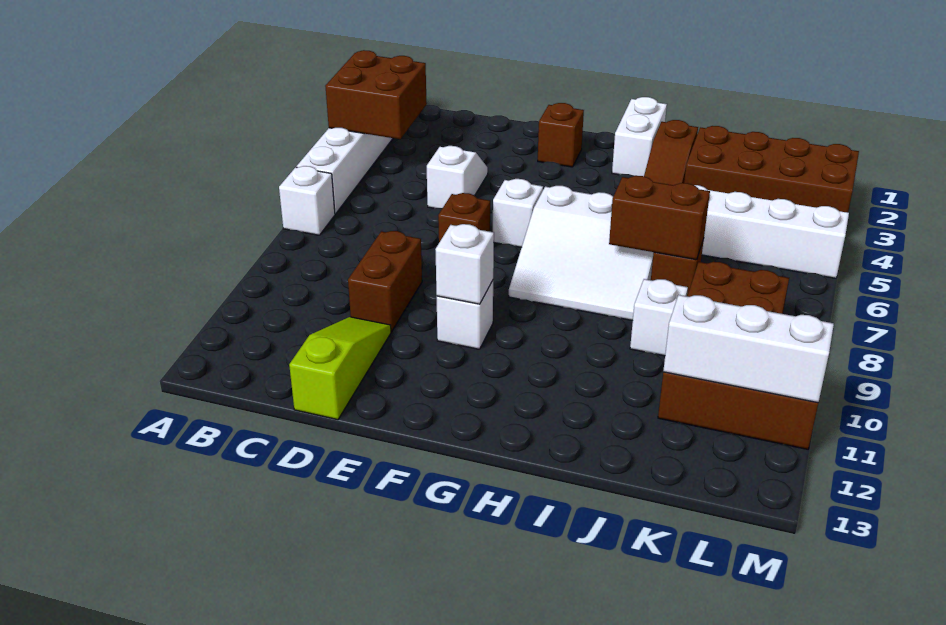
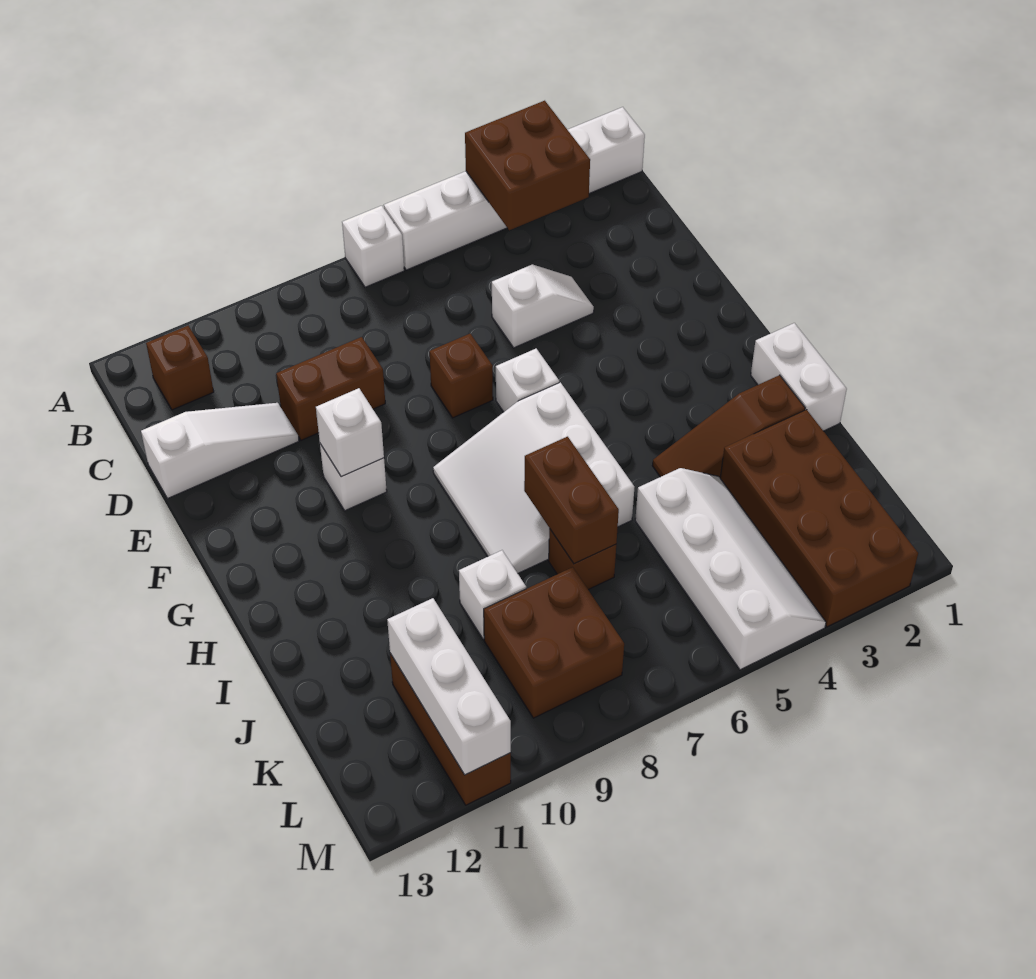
lime slope D11:D13 level 1 top 13 -> white slope D11:D13 level 1 top 13
brown brick F2 level 1 -> brown brick B12 level 1
white brick H1:H2 level 1 -> white brick H1:I1 level 1

